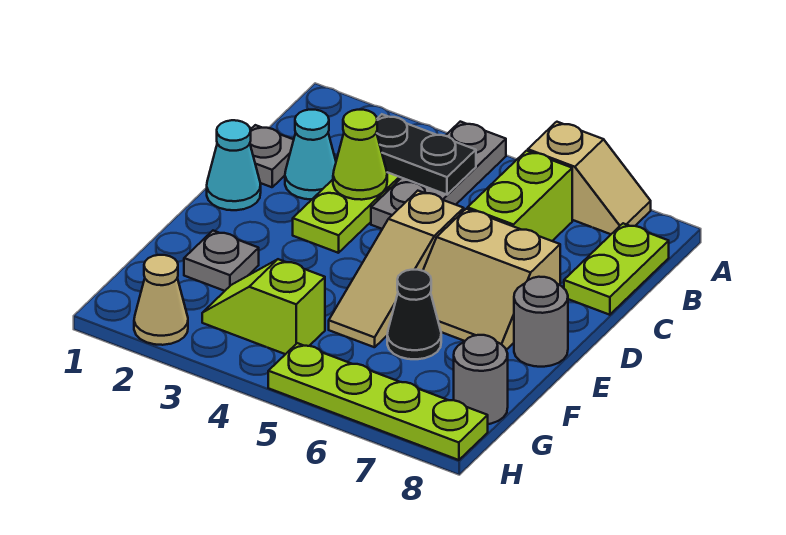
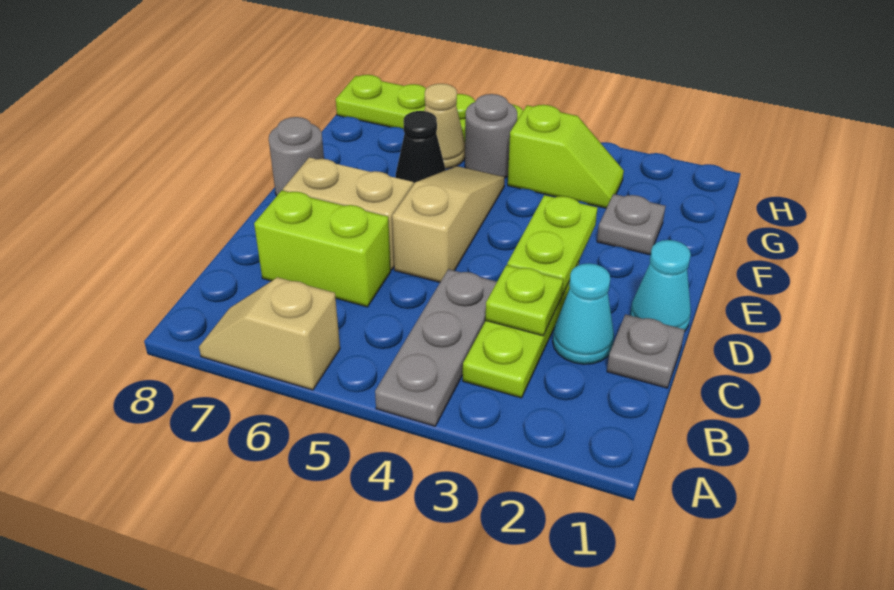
black plate B3:B4 level 2 -> none
lime brick B6:C6 level 1 -> lime brick C6:C7 level 1
lime plate B8:C8 level 1 -> lime plate D3:E3 level 2
lime cone C3 level 2 -> lime plate C3 level 2
grey round brick G8 level 1 -> grey round brick G5 level 1
tan cone H2 level 1 -> tan cone G6 level 1

